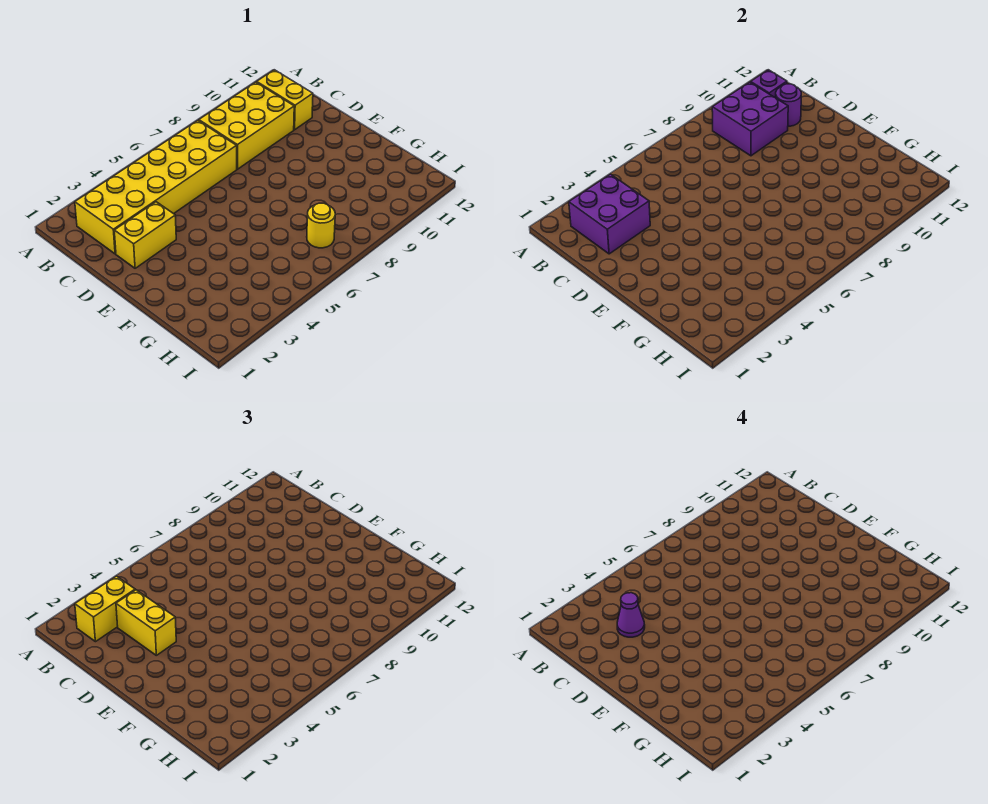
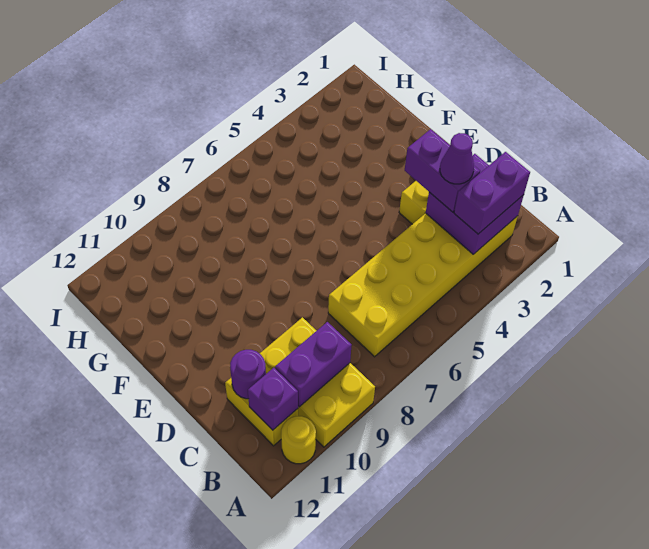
yellow brick B2:B3 level 3 -> purple brick B2:B3 level 3
yellow brick B8:C10 level 1 -> yellow brick A9:C10 level 1
purple brick B9:C10 level 2 -> purple brick B9:B10 level 2
yellow brick C3:D3 level 3 -> purple brick C3:D3 level 3
yellow round brick H7 level 1 -> yellow round brick A11 level 1

